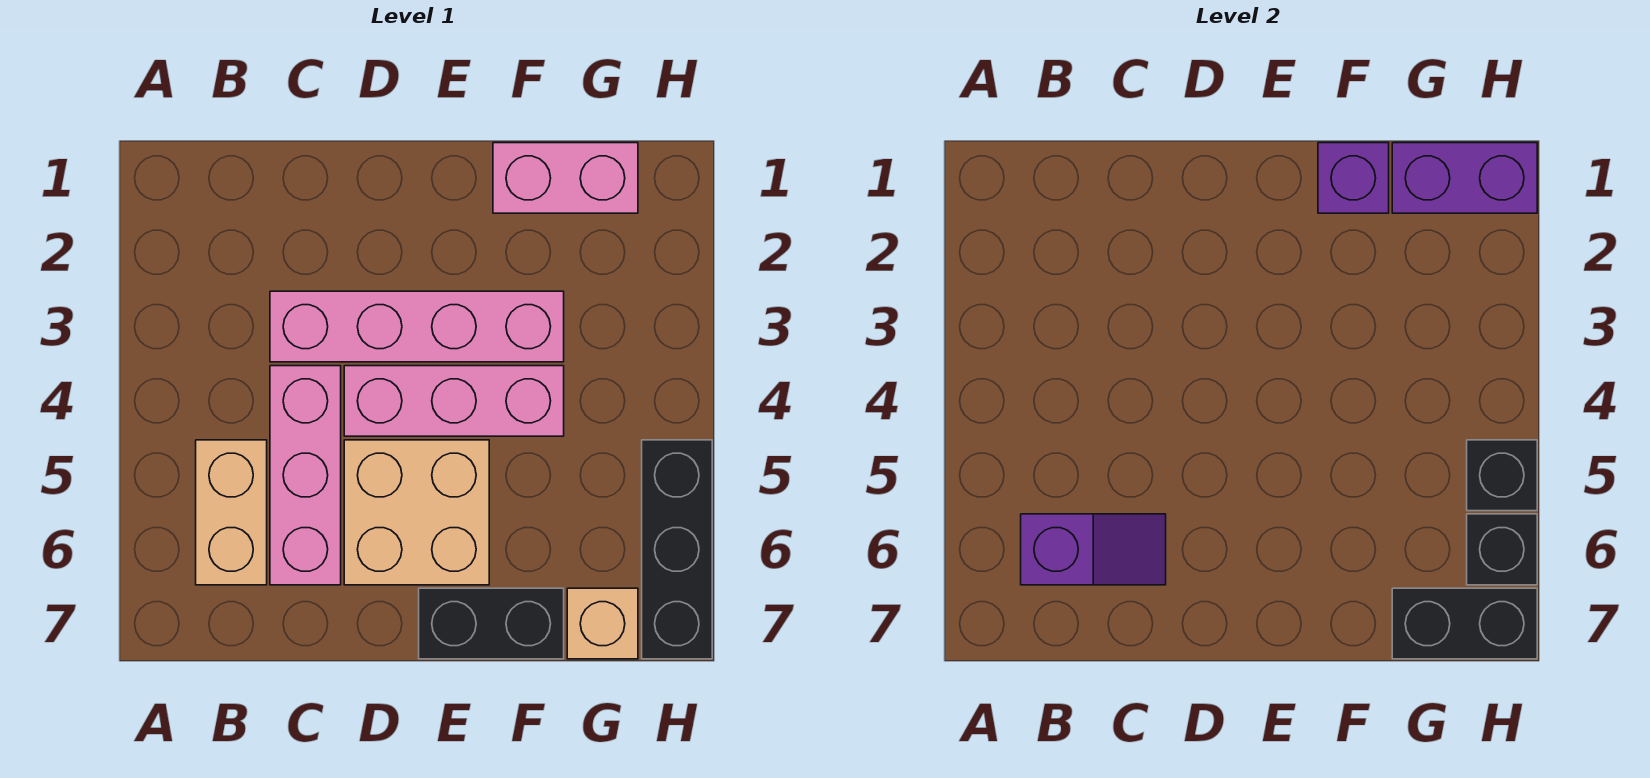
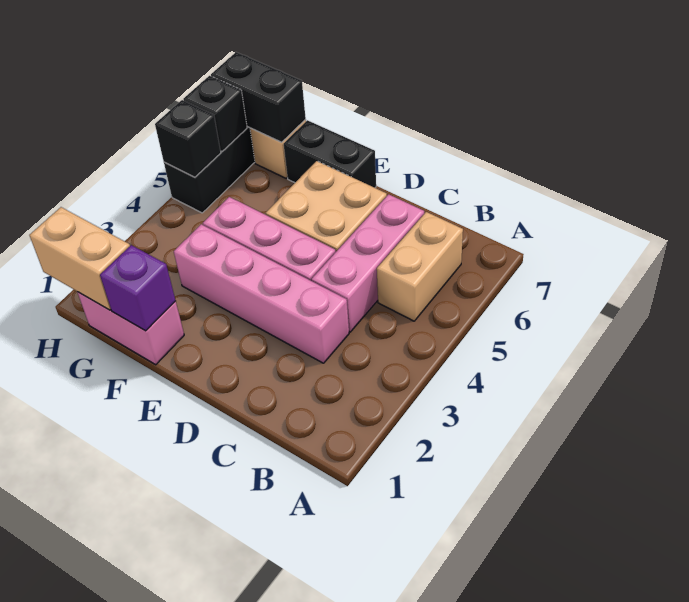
purple slope B6:C6 level 2 top B -> none
purple brick G1:H1 level 2 -> tan brick G1:H1 level 2

